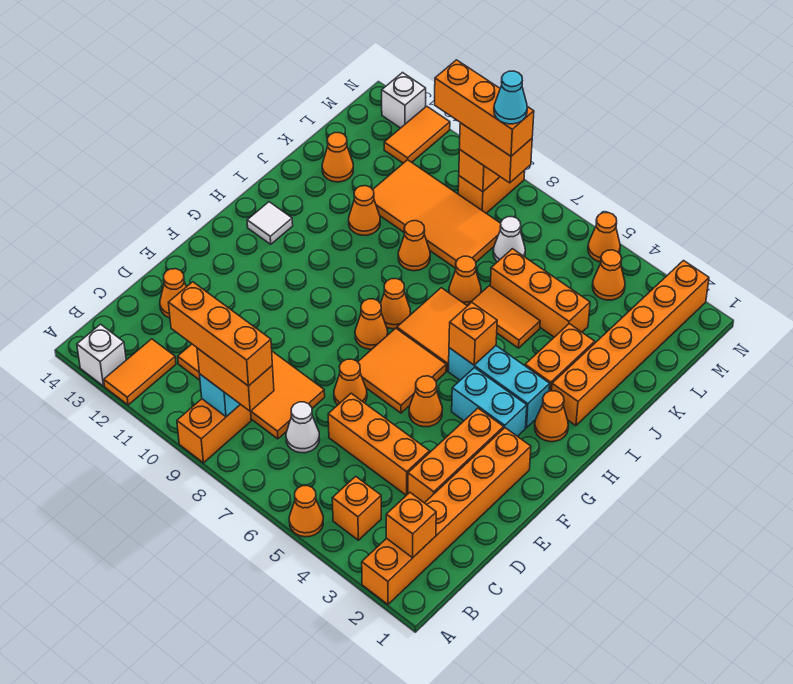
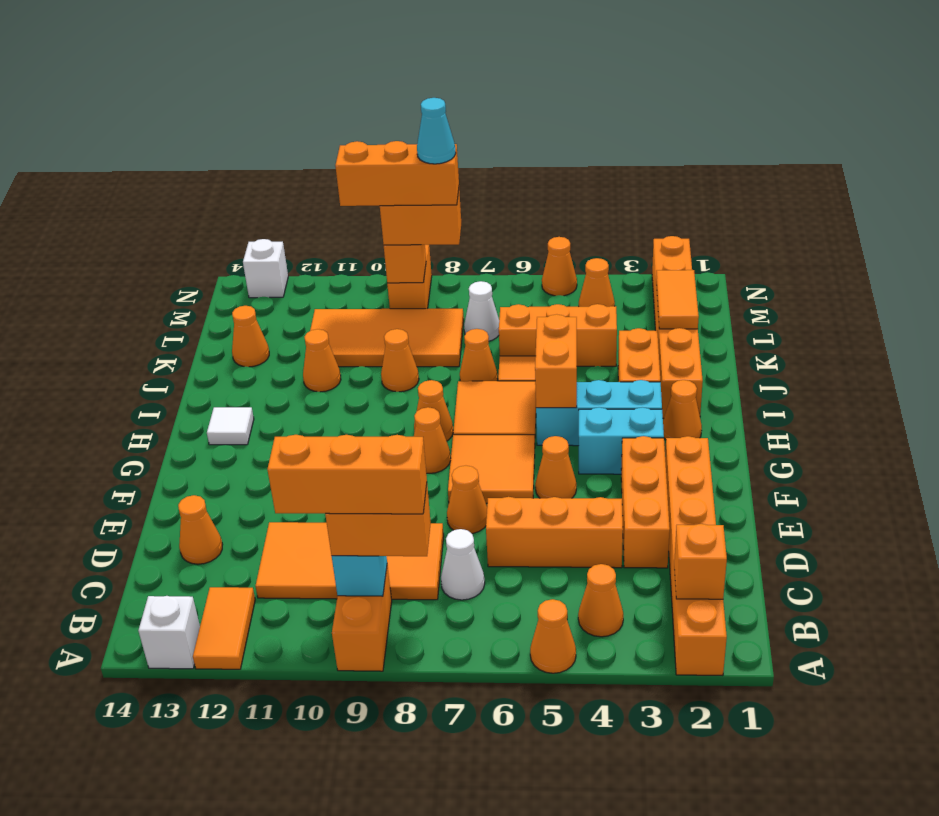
orange brick B4 level 1 -> orange cone B4 level 1
orange brick H5 level 2 -> orange brick H5:I5 level 2
orange tile M12:N12 level 1 -> orange tile K2:L2 level 2

